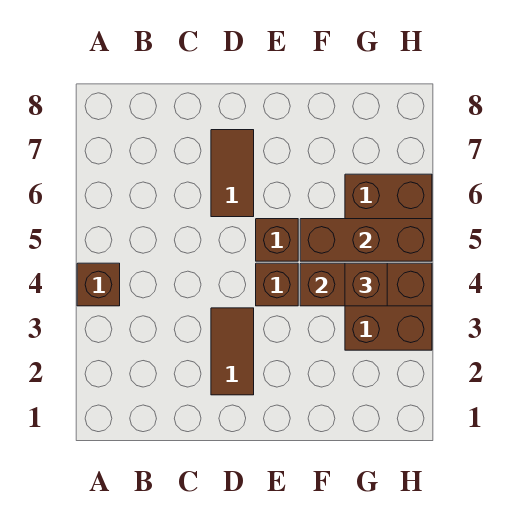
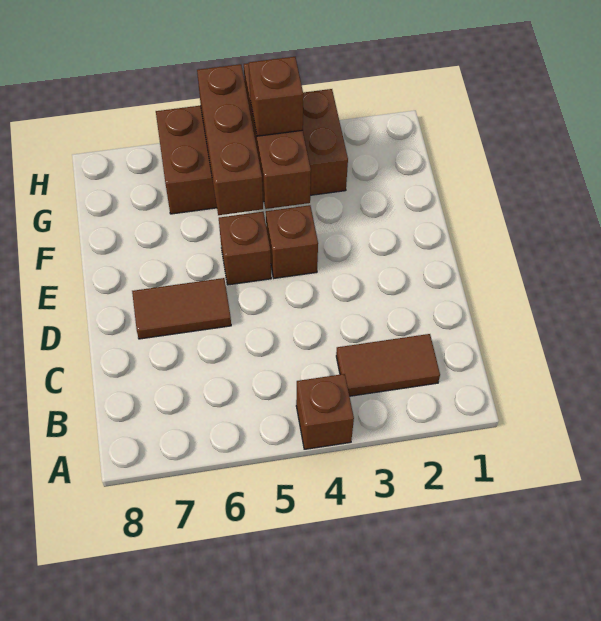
brown tile D2:D3 level 1 -> brown tile B2:B3 level 1

